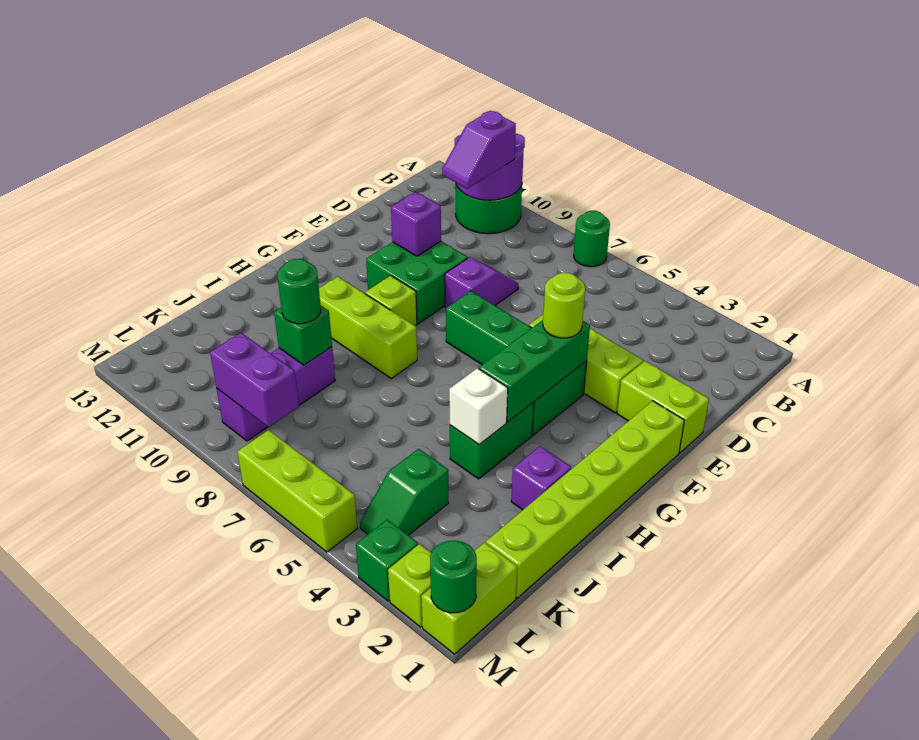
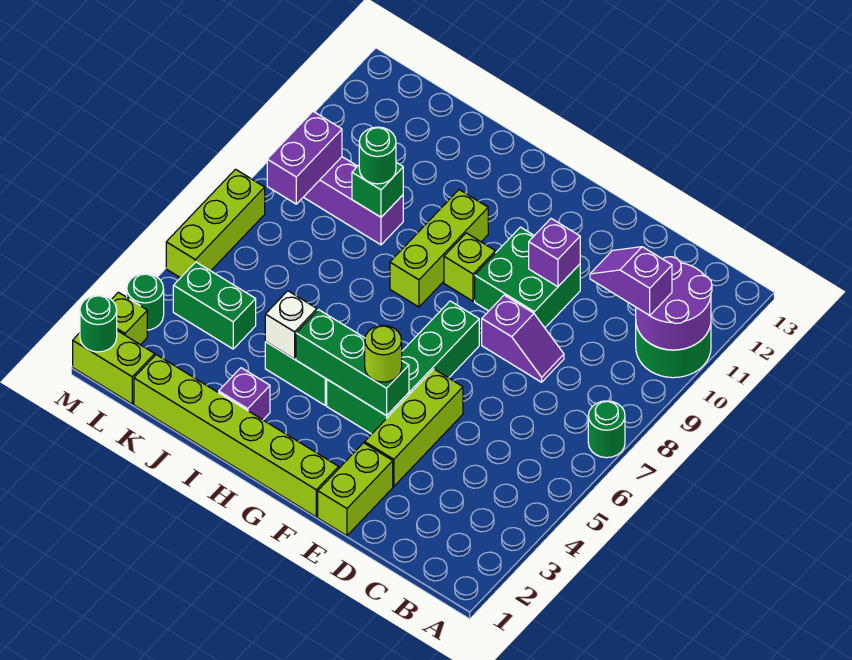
green slope K4:L4 level 1 top K -> green brick K4:L4 level 1
green brick M3 level 1 -> green round brick M3 level 1

